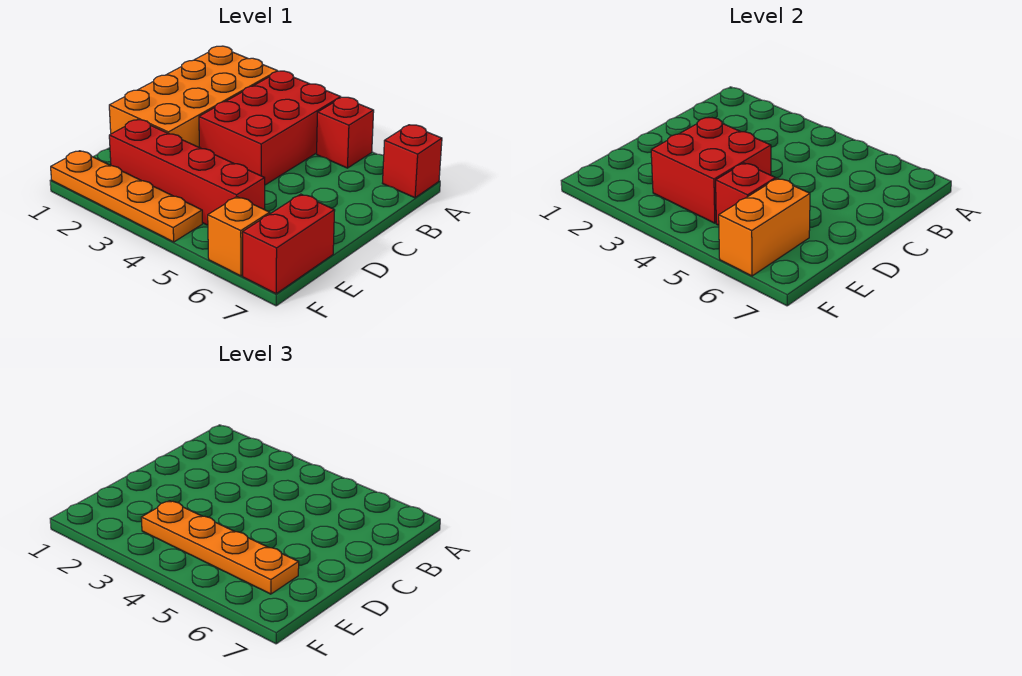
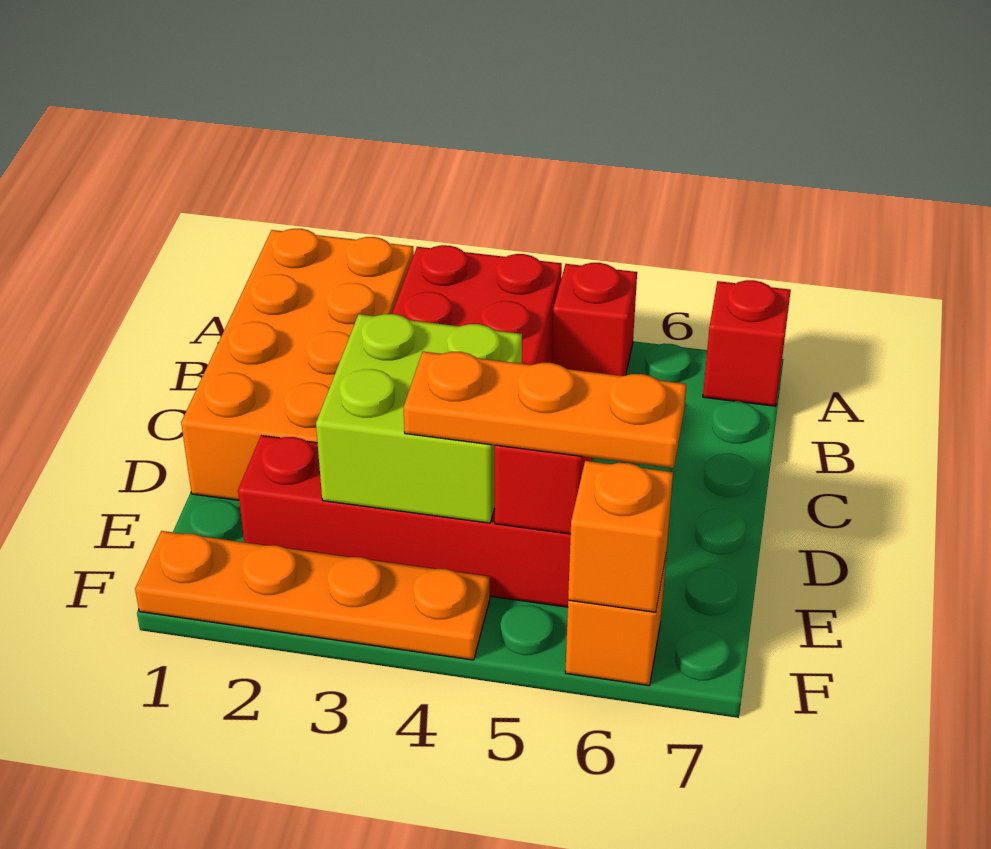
red brick D3:E4 level 2 -> lime brick D3:E4 level 2
orange plate E3:E6 level 3 -> orange plate E4:E6 level 3
orange brick E6:F6 level 2 -> orange brick F6 level 2
red brick E7:F7 level 1 -> none

